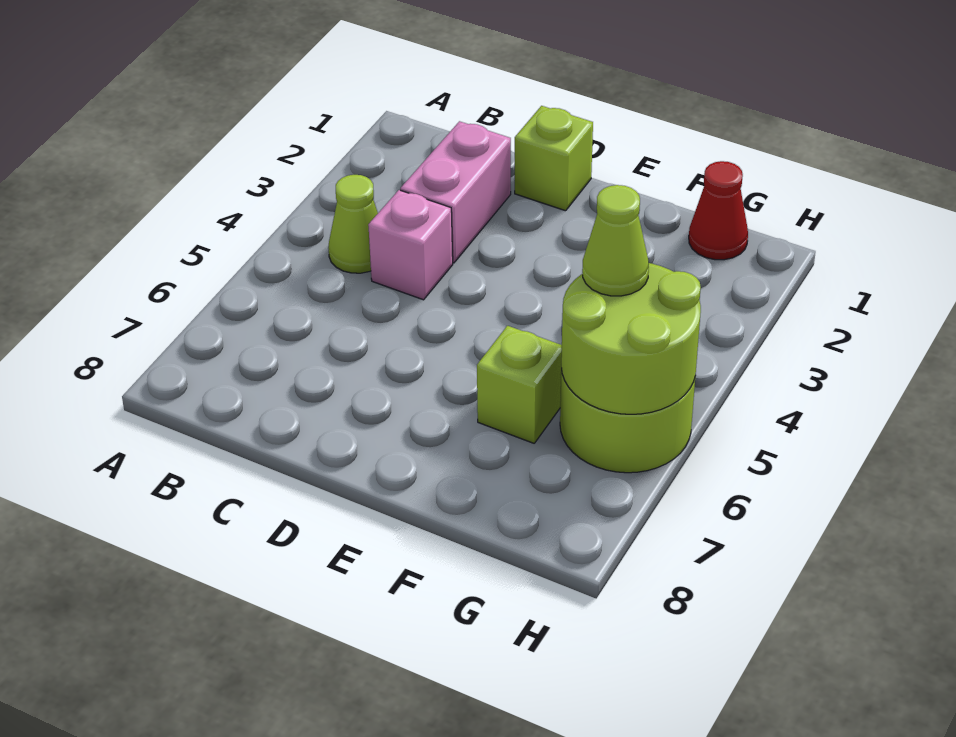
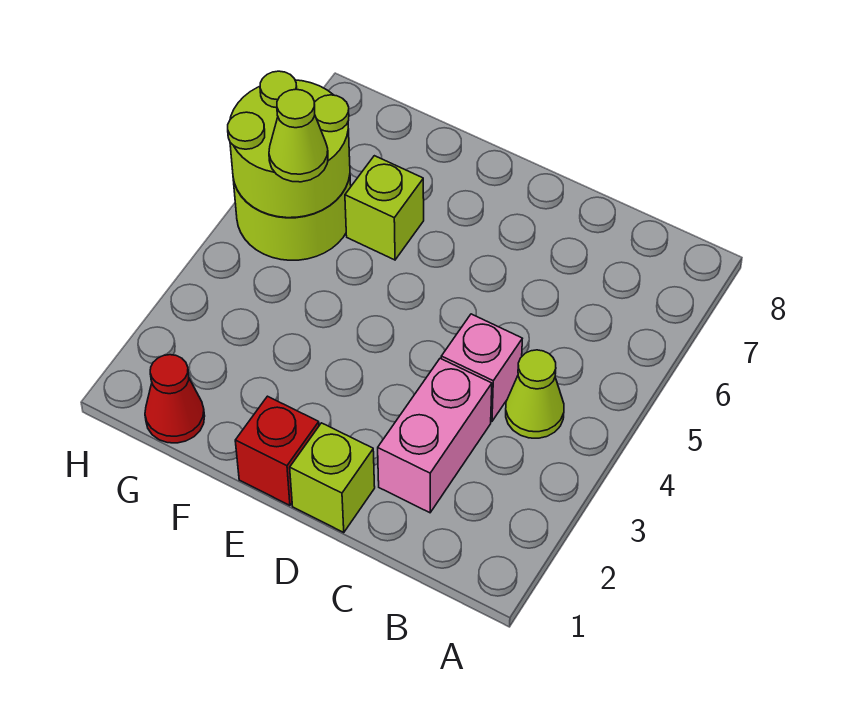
none -> red brick E1 level 1

